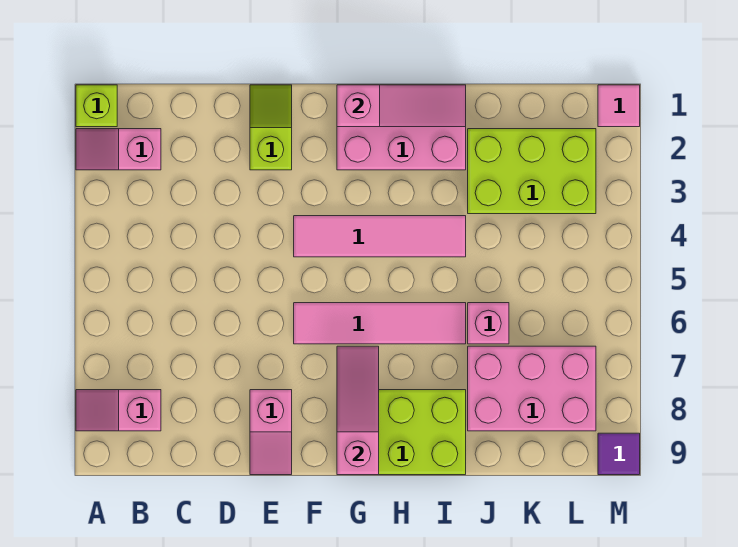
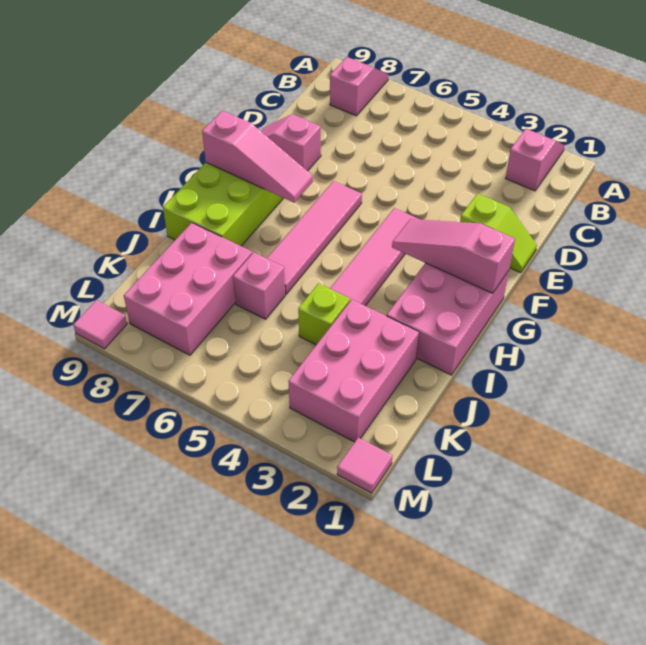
lime brick A1 level 1 -> lime brick J4 level 1
pink slope G1:I1 level 2 top G -> pink slope G1:G3 level 2 top 1
lime brick J2:L3 level 1 -> pink brick J2:L3 level 1
purple tile M9 level 1 -> pink tile M9 level 1

